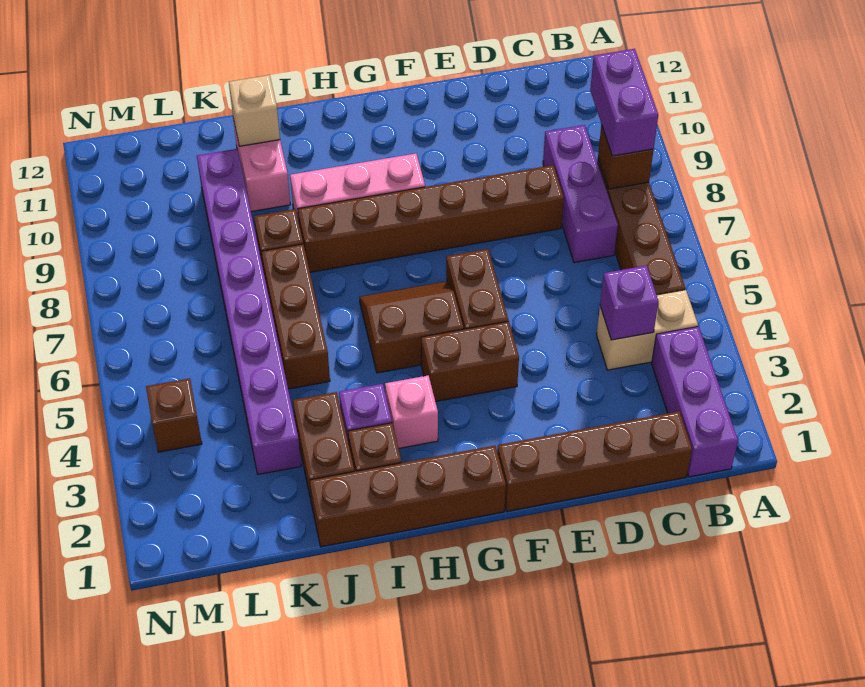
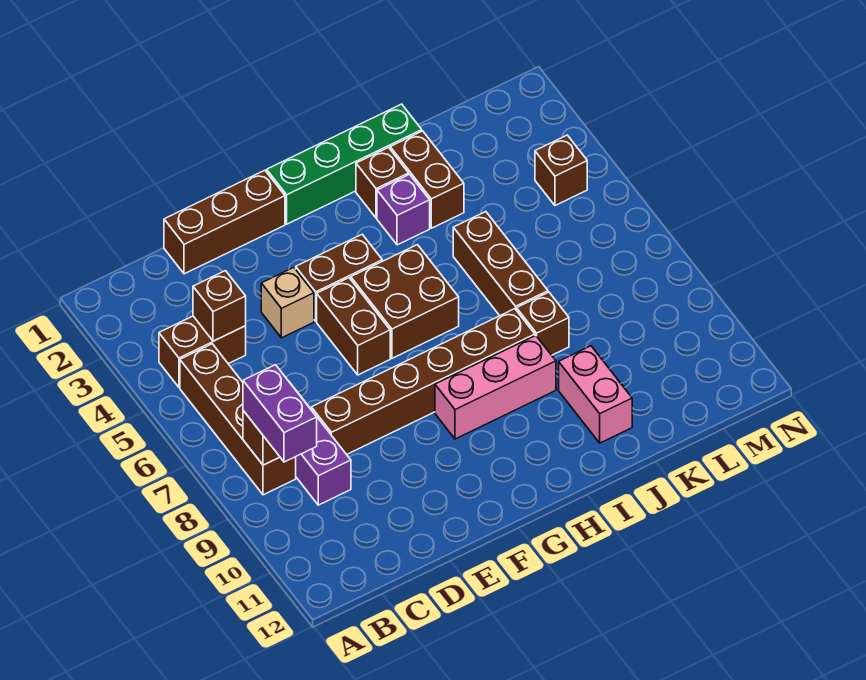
purple brick B1:B3 level 1 -> none
tan brick B4:C4 level 1 -> brown brick B4:C4 level 1
brown brick C1:F1 level 1 -> brown brick D1:F1 level 1
purple brick C4 level 2 -> brown brick C4 level 2
brown brick G1:J1 level 1 -> green brick G1:J1 level 1
brown slope G5:H6 level 1 top 5 -> brown brick G5:H6 level 1
pink brick H3 level 1 -> none
tan brick J11 level 2 -> tan brick E4 level 1
purple brick K3:K10 level 1 -> none

